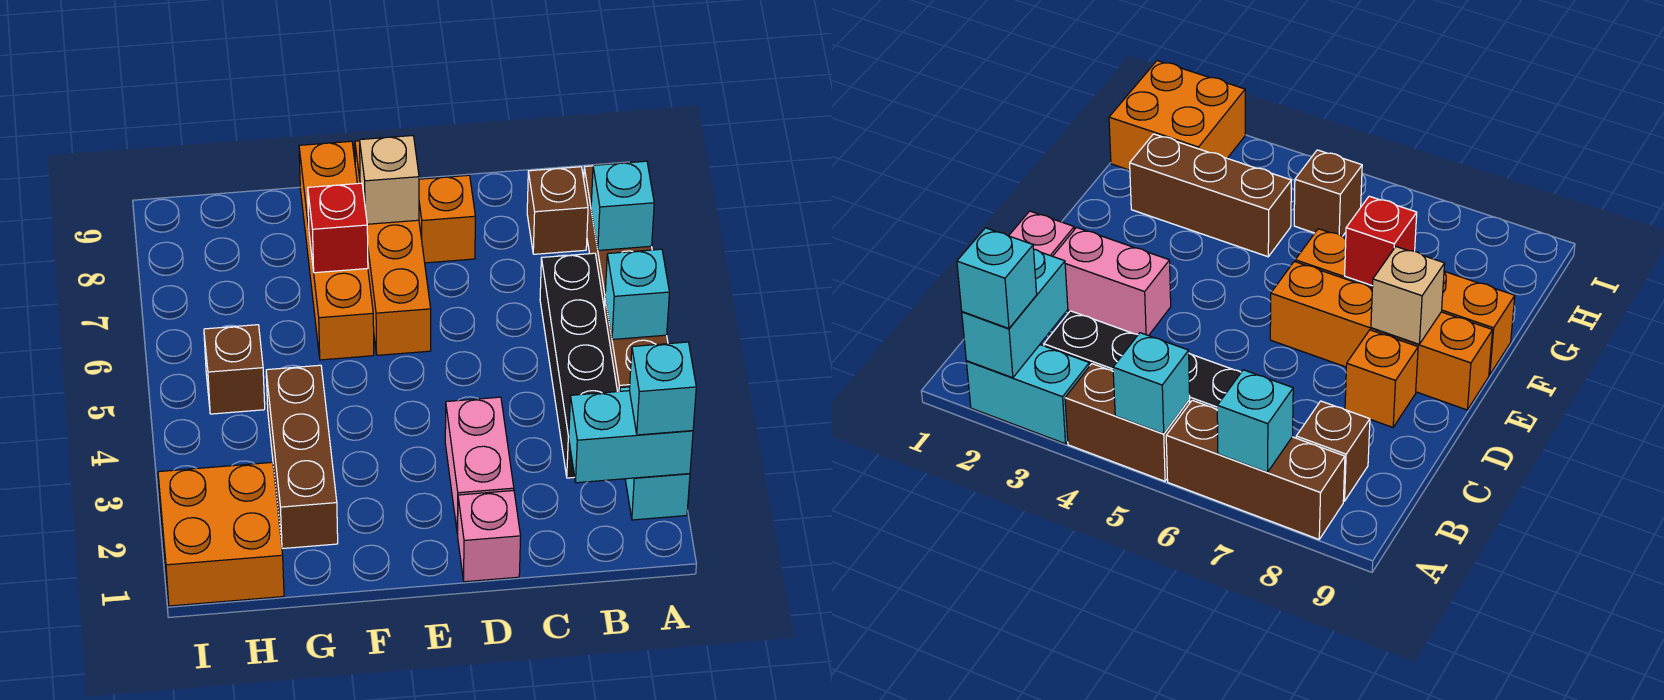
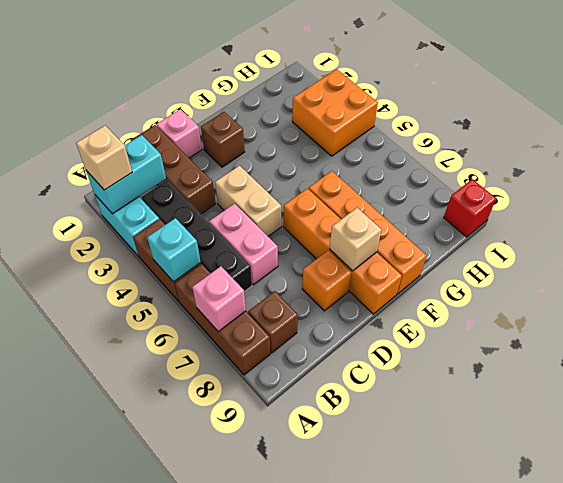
cyan brick A2 level 3 -> tan brick A2 level 3
cyan brick A7 level 2 -> pink brick A7 level 2
pink brick D2:D3 level 1 -> pink brick C5:C6 level 1
none -> tan brick D4:D5 level 1
red brick F7 level 2 -> red brick I9 level 1
brown brick G2:G4 level 1 -> brown brick C1:C3 level 1
orange brick H1:I2 level 1 -> orange brick H3:I4 level 1
brown brick H5 level 1 -> brown brick E2 level 1

